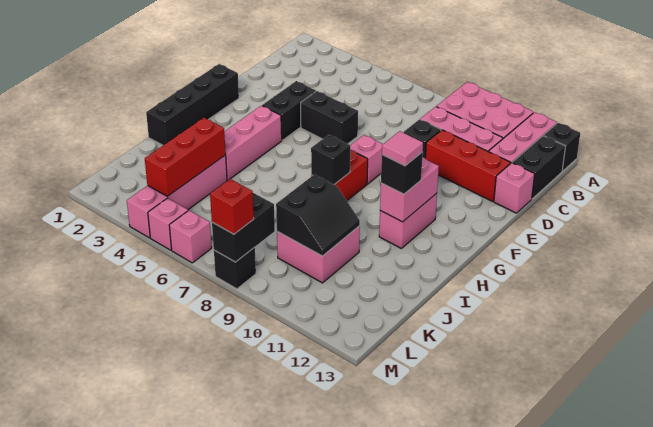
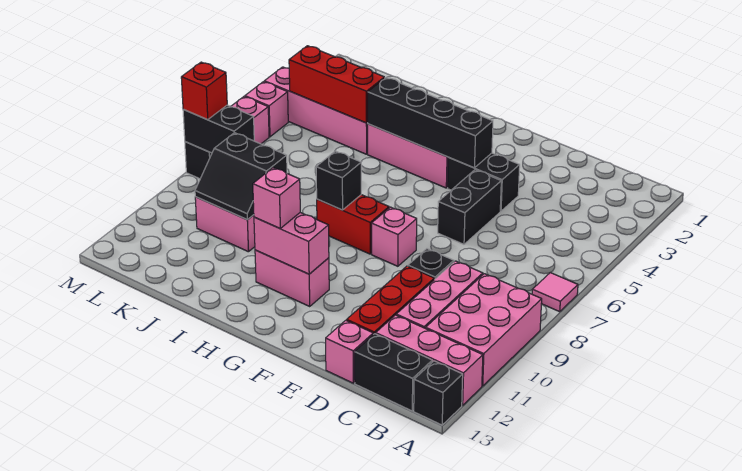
black brick F1:I1 level 1 -> black brick F4:I4 level 2
black brick H11 level 3 -> pink brick H11 level 3
pink tile H11 level 4 -> pink tile A7 level 1

